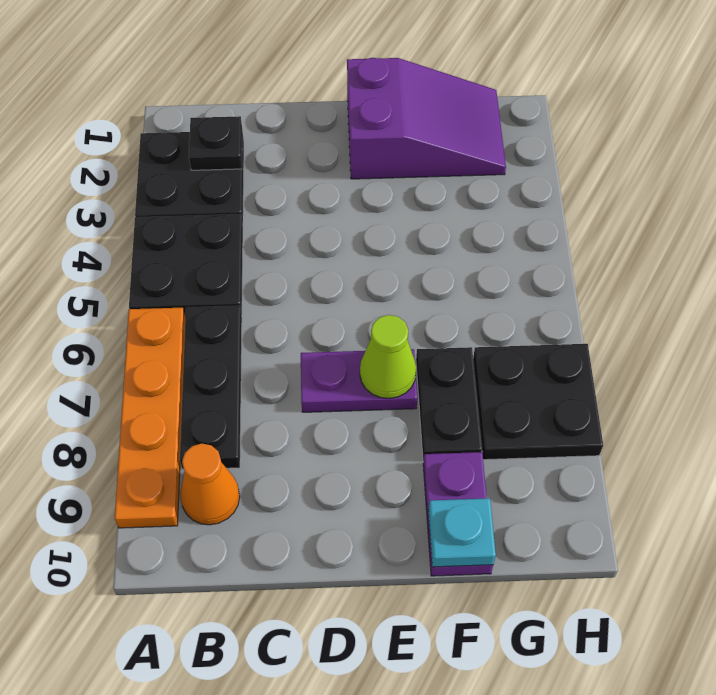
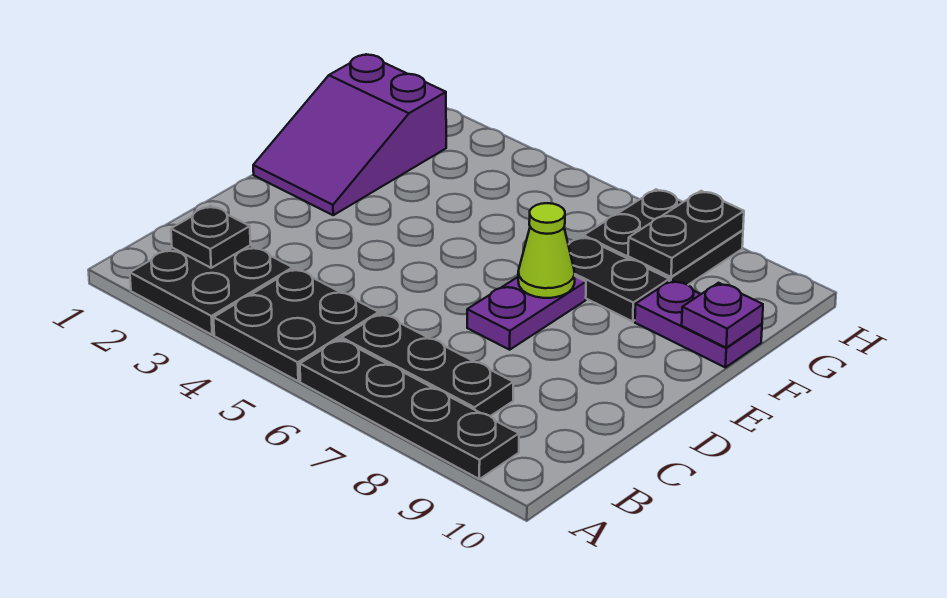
orange plate A6:A9 level 1 -> black plate A6:A9 level 1
orange cone B9 level 1 -> none
purple slope E1:G2 level 1 top E -> purple slope E1:G2 level 1 top G
cyan plate F10 level 2 -> purple plate F10 level 2
none -> black plate G8:H8 level 2

